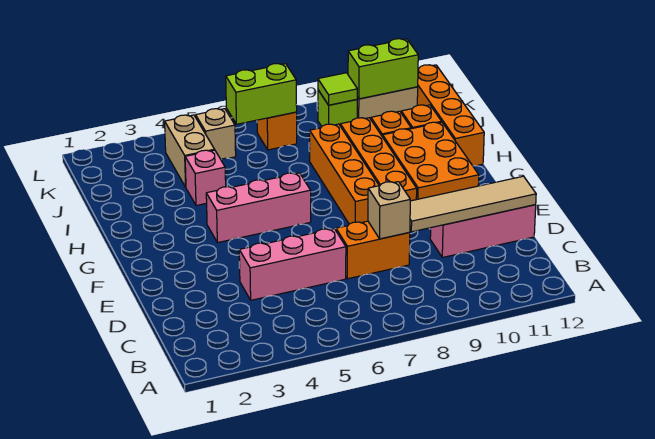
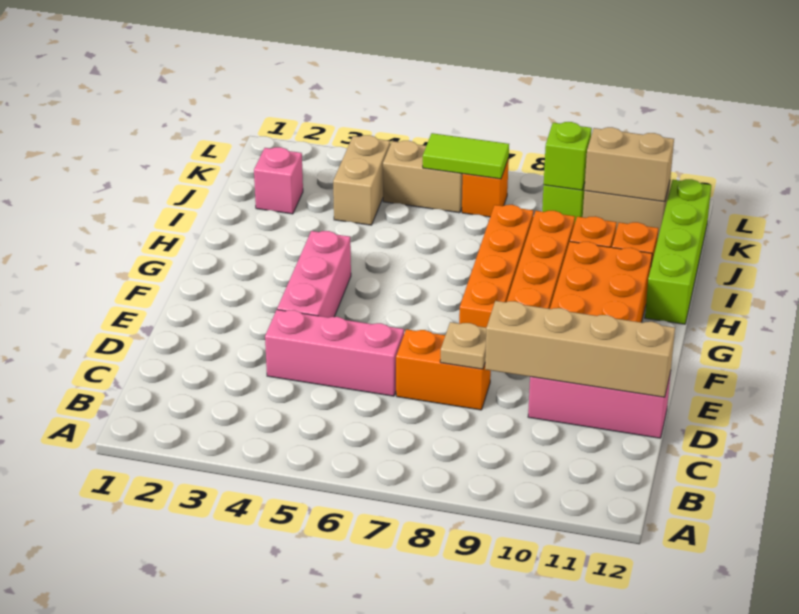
tan brick D8 level 2 -> tan plate D8 level 2
tan tile D9:D12 level 2 -> tan brick D9:D12 level 2
pink brick G4:G6 level 1 -> pink brick E4:G4 level 1
orange brick H12:K12 level 1 -> lime brick H12:K12 level 1
pink brick I4 level 1 -> pink brick J2 level 1
tan brick K5 level 1 -> tan brick K5:K6 level 1
lime brick K6:K7 level 2 -> lime tile K6:K7 level 2
lime tile K9 level 2 -> lime brick K9 level 2
lime brick K10:K11 level 2 -> tan brick K10:K11 level 2

